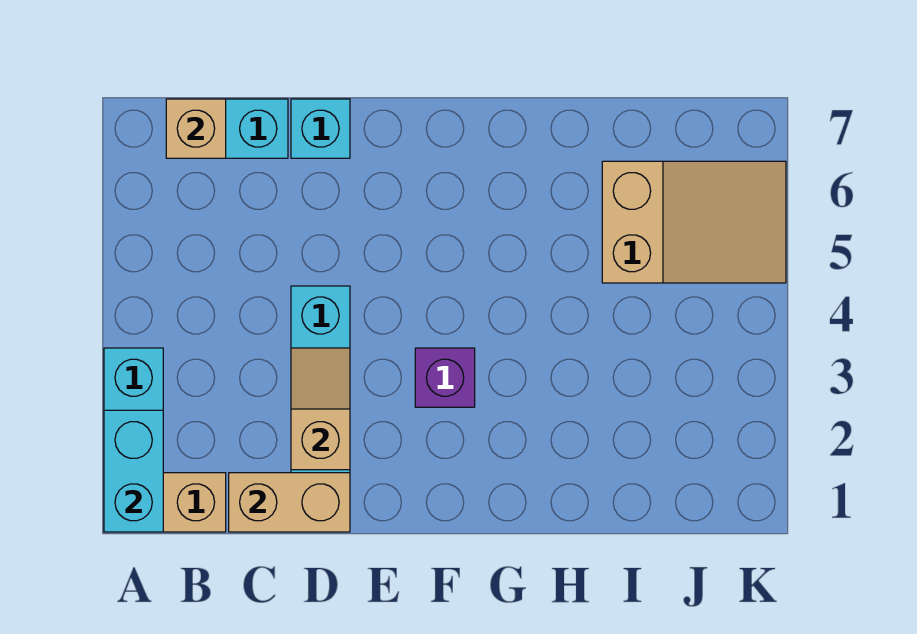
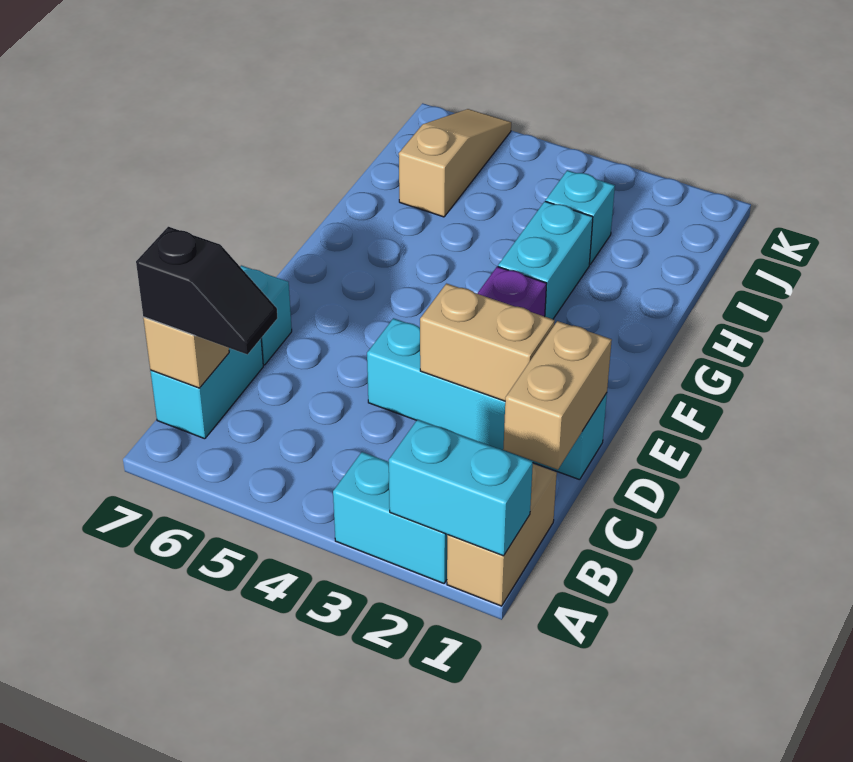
none -> black slope B6:B7 level 3 top 7
tan slope D2:D3 level 2 top 2 -> tan brick D2:D3 level 2
none -> cyan brick G3:H3 level 1
none -> cyan brick I3 level 1
tan slope I5:K6 level 1 top I -> tan slope I6:K6 level 1 top I

